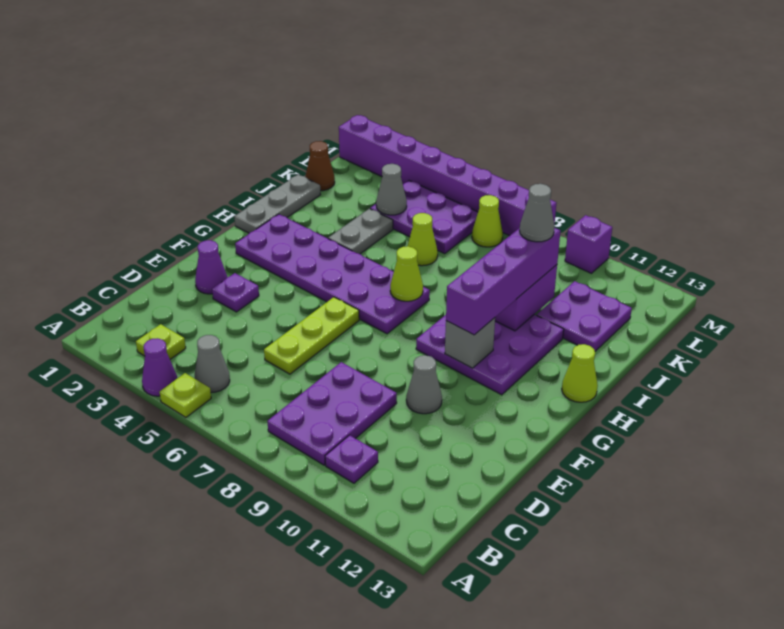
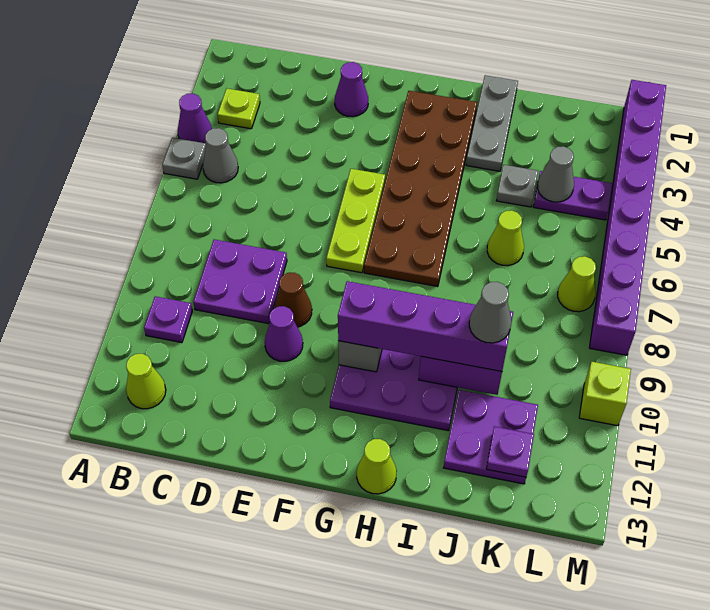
lime plate A5 level 1 -> grey plate A5 level 1
purple plate B8:D9 level 1 -> purple plate C8:D9 level 1
lime plate D6:F6 level 1 -> lime plate F5:F7 level 1
purple plate E3 level 1 -> purple plate K12 level 2
grey cone E10 level 1 -> purple cone E10 level 1
purple plate G2:H7 level 1 -> brown plate G2:H7 level 1
grey plate H1:J1 level 1 -> grey plate I1:I3 level 1
lime cone H7 level 2 -> lime cone B12 level 1
grey plate I4:J4 level 1 -> grey plate J4 level 1
brown cone K1 level 1 -> brown cone E9 level 1
purple plate K4:L6 level 1 -> purple plate K4:L4 level 1
purple brick M10 level 1 -> lime brick M10 level 1

